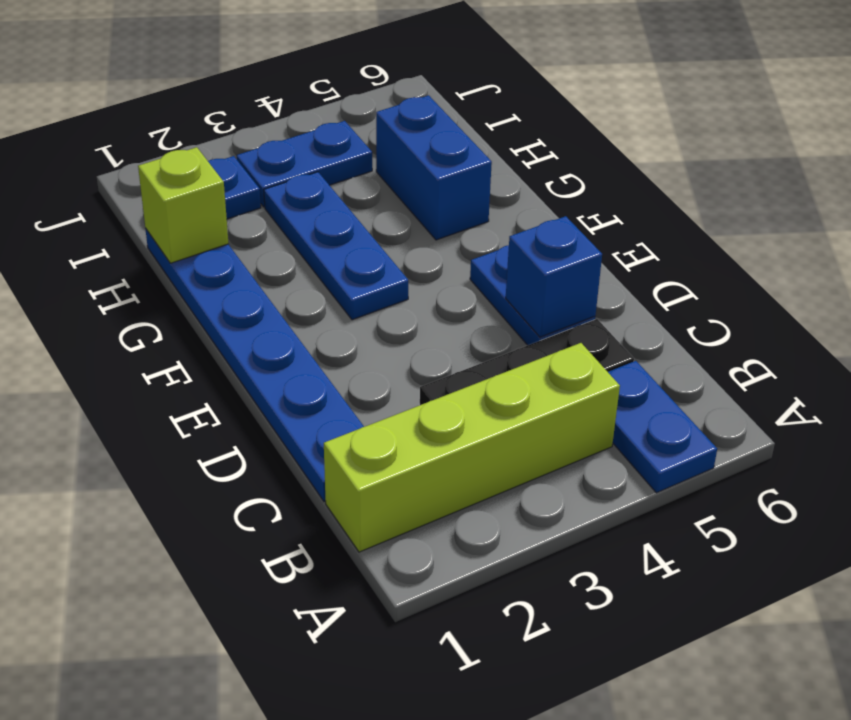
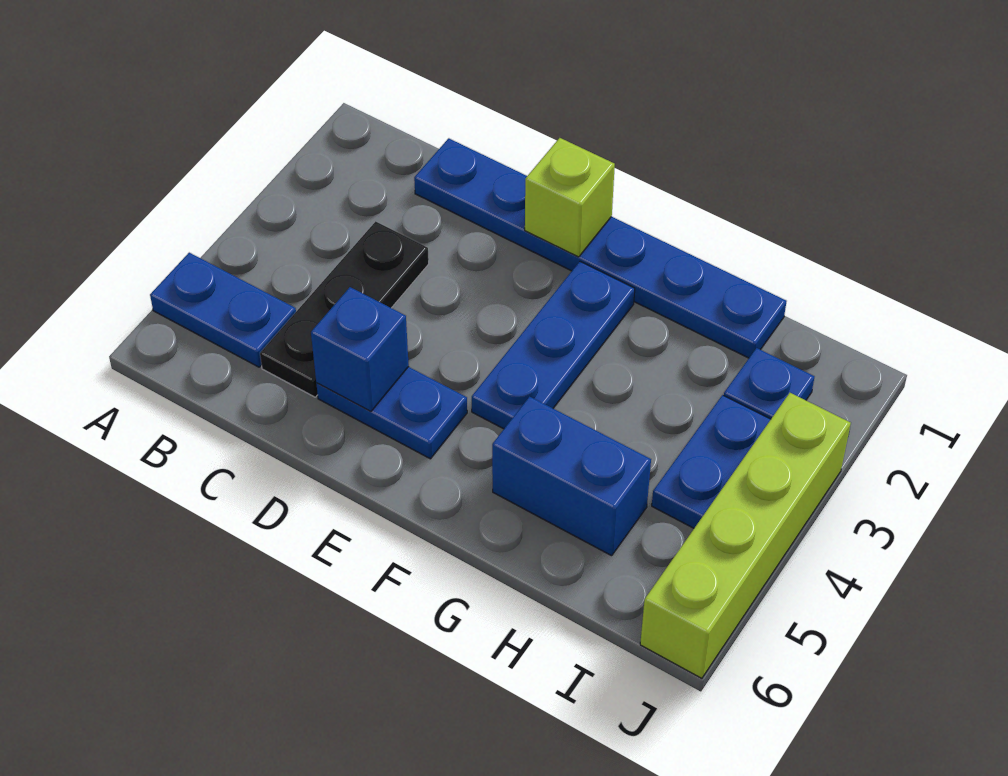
lime brick B1:B4 level 1 -> lime brick J3:J6 level 1
blue plate F3:H3 level 1 -> blue plate F2:F4 level 1
lime brick H1 level 2 -> lime brick E1 level 2

